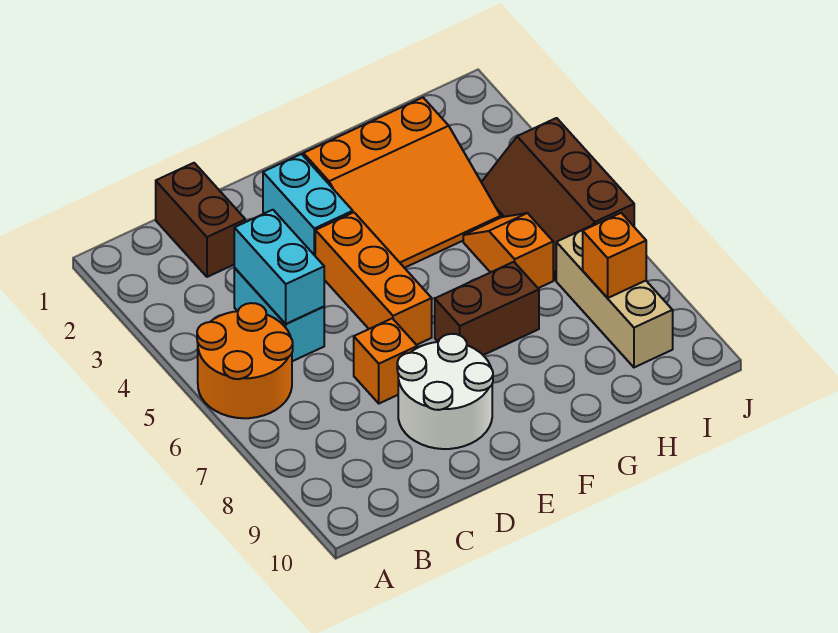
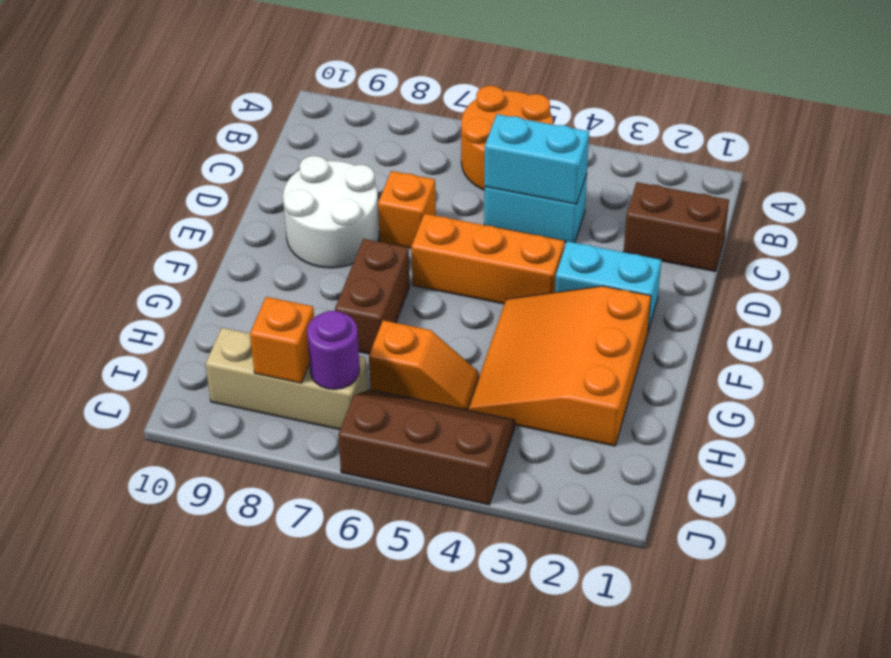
none -> purple round brick I7 level 2

